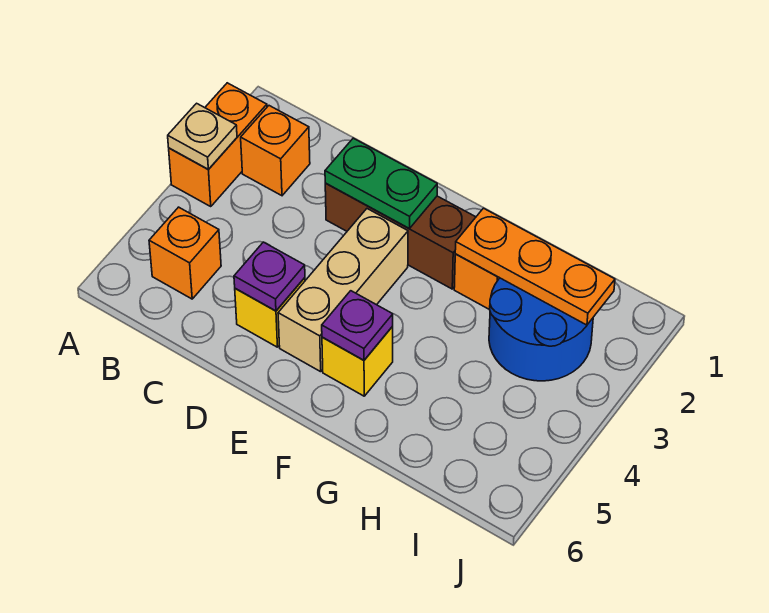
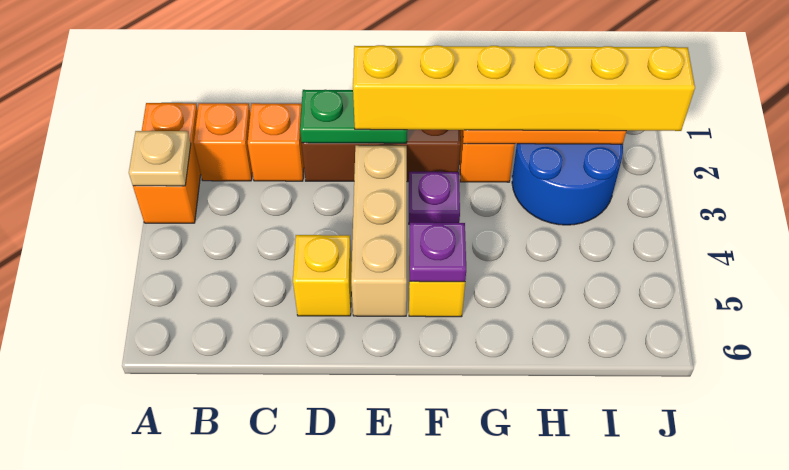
orange brick B5 level 1 -> orange brick C2 level 1
purple plate D5 level 2 -> purple plate F3 level 1
none -> yellow brick E2:J2 level 3

